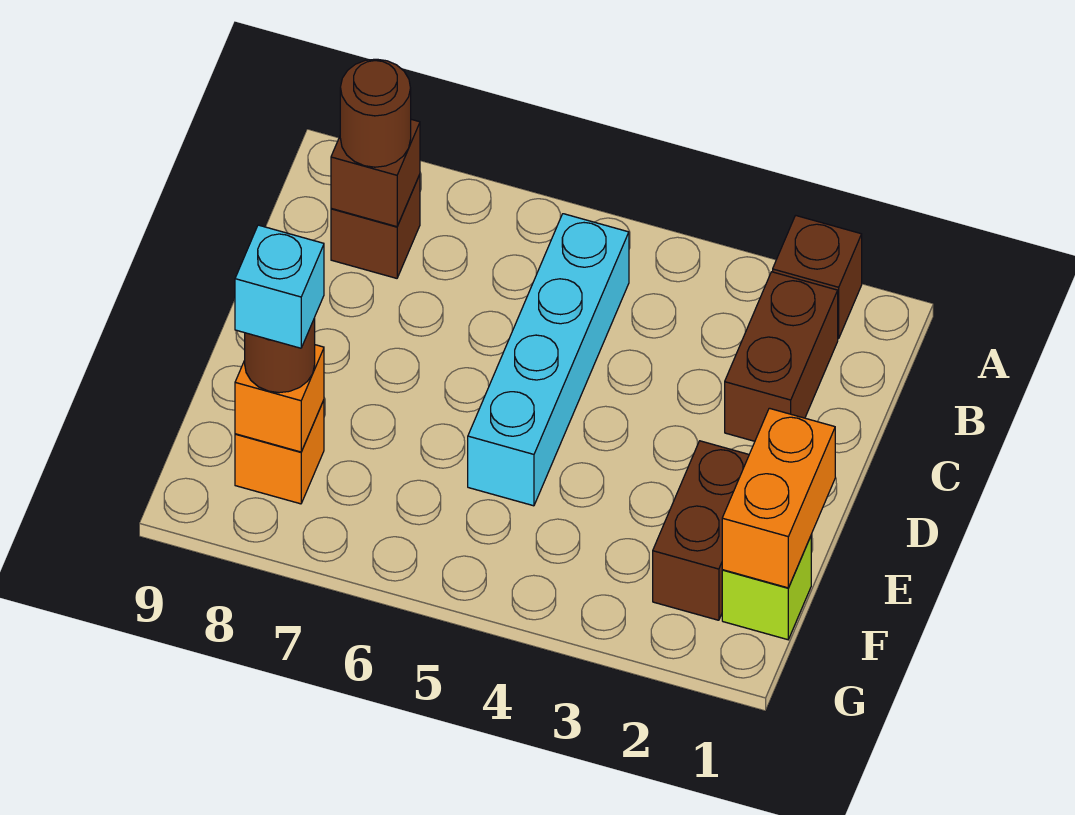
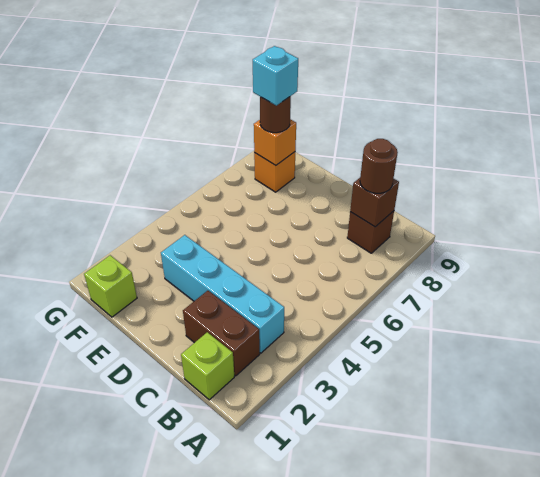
brown brick A2 level 1 -> none
none -> lime brick B1 level 1
cyan brick B5:E5 level 1 -> cyan brick B3:E3 level 1
orange brick E1:F1 level 2 -> none
brown brick E2:F2 level 1 -> none

